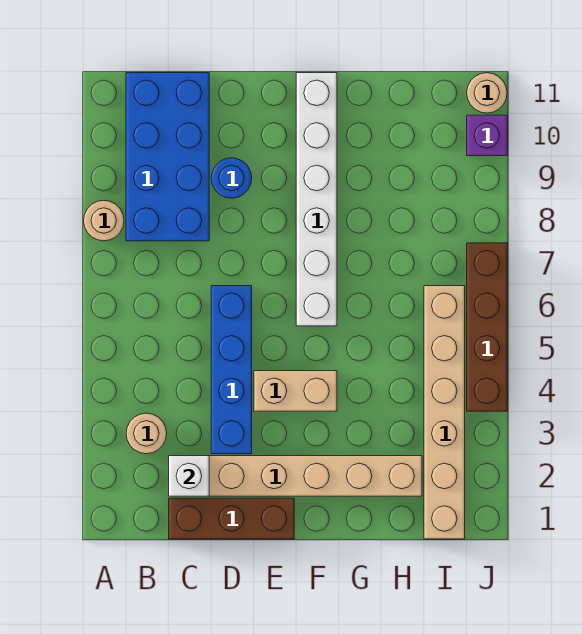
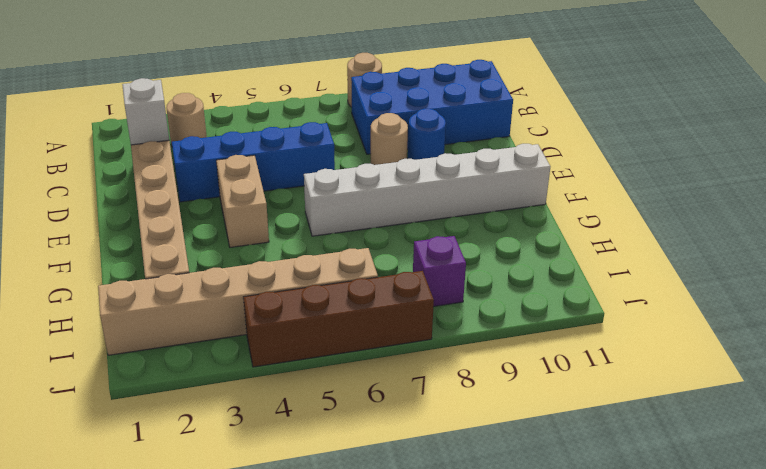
brown brick C1:E1 level 1 -> none
purple brick J10 level 1 -> purple brick I8 level 1
tan round brick J11 level 1 -> tan round brick D8 level 1

